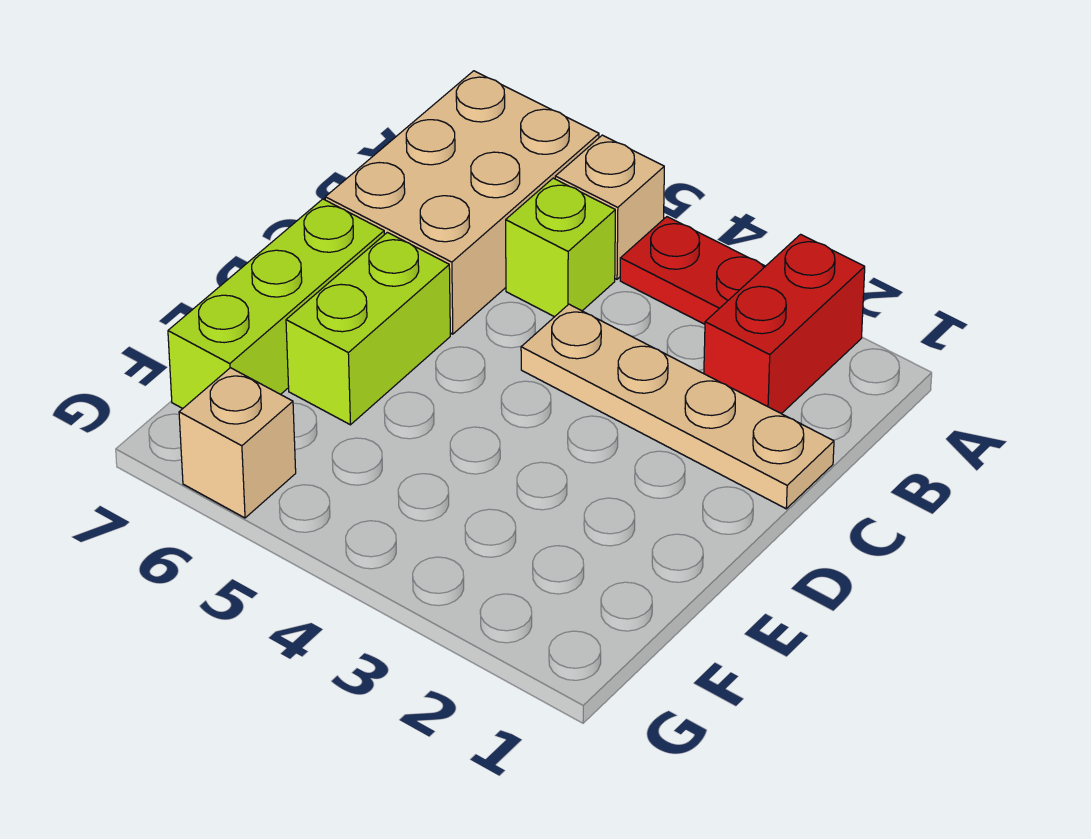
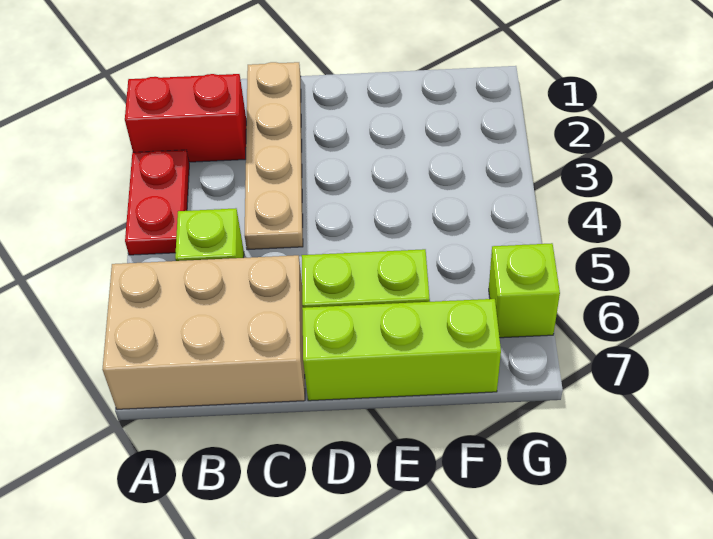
tan brick A5 level 1 -> none
tan brick G6 level 1 -> lime brick G6 level 1

